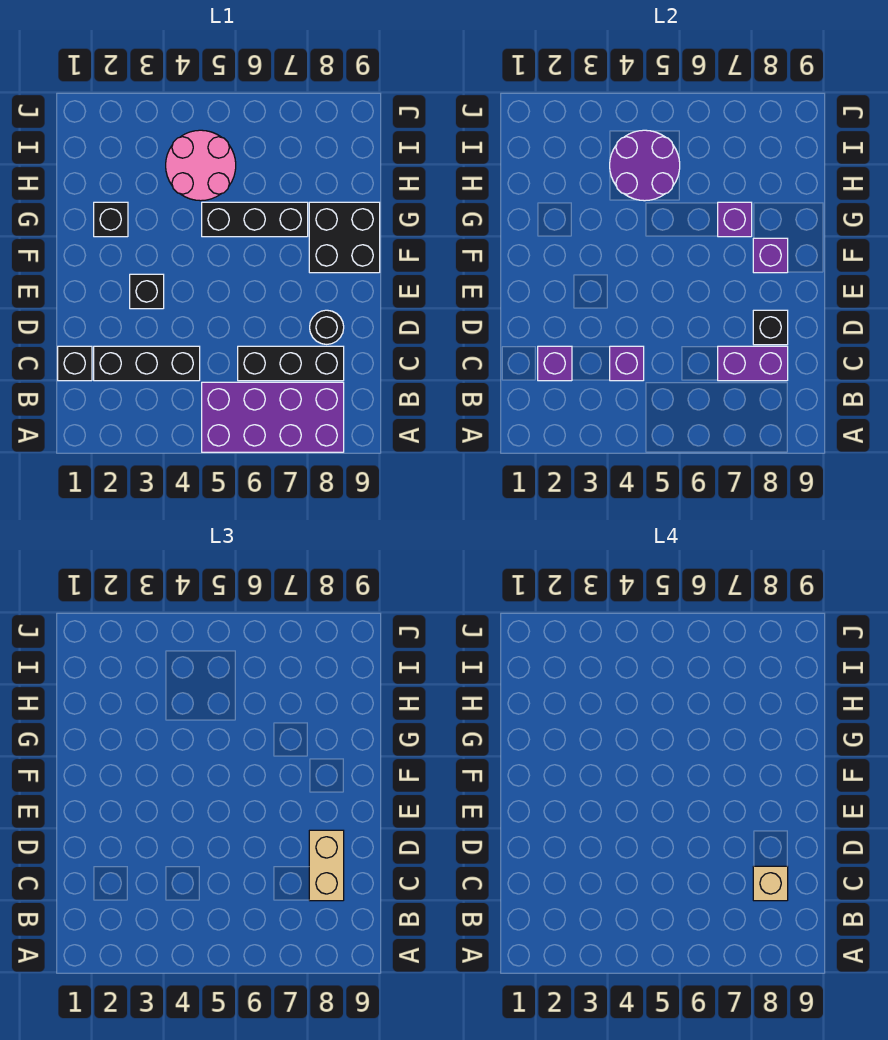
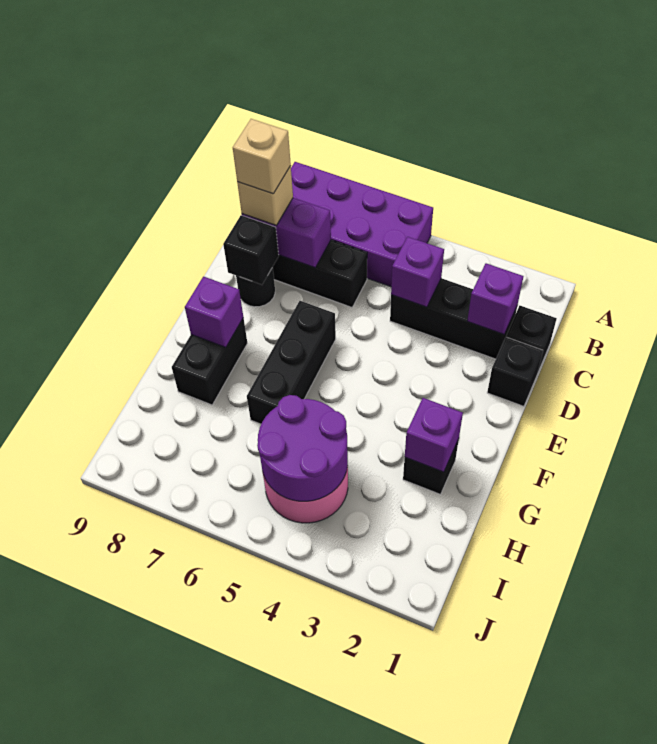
tan brick C8:D8 level 3 -> tan brick C8 level 3
black brick E3 level 1 -> black brick D1 level 1
black brick F8:G9 level 1 -> black brick F8:G8 level 1
black brick G5:G7 level 1 -> black brick E6:G6 level 1
purple brick G7 level 2 -> purple brick G2 level 2

